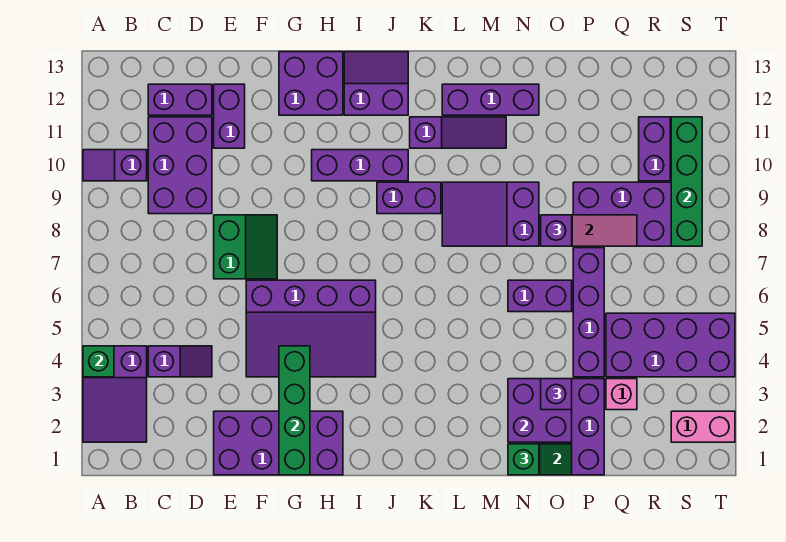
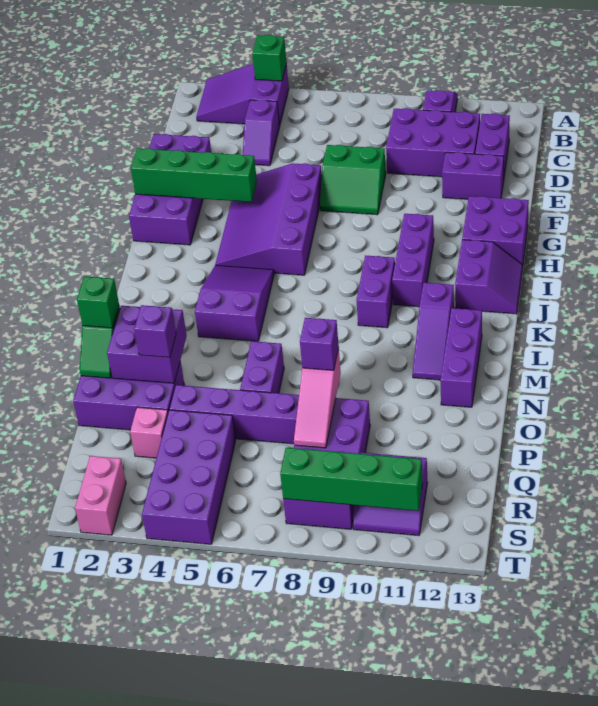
purple slope L8:N9 level 1 top N -> purple slope J4:L5 level 1 top L

